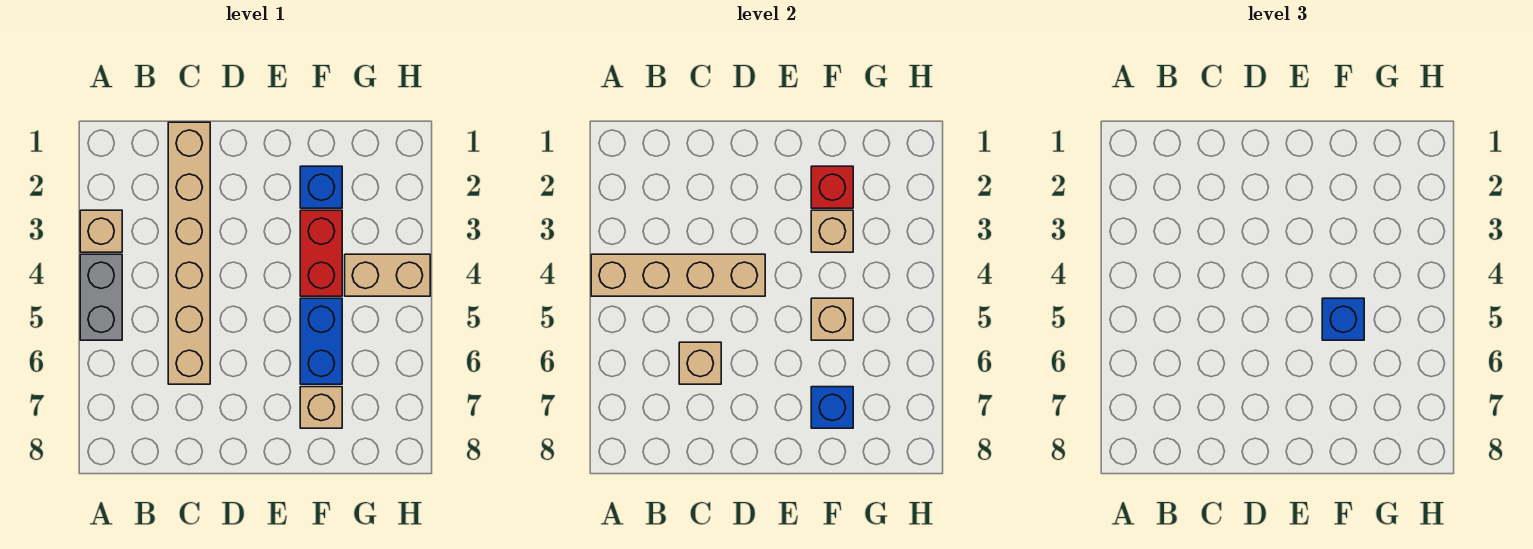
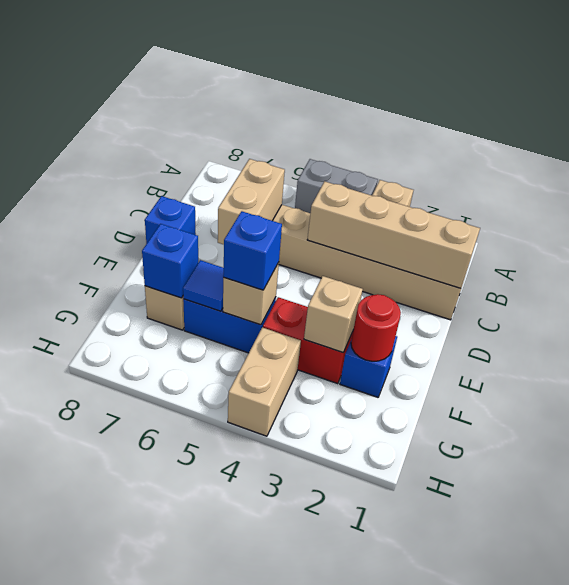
tan brick A4:D4 level 2 -> tan brick C1:C4 level 2
tan brick C6 level 2 -> tan brick C6:D6 level 2
none -> blue brick D8 level 1
red brick F2 level 2 -> red round brick F2 level 2
none -> blue tile F6 level 2

